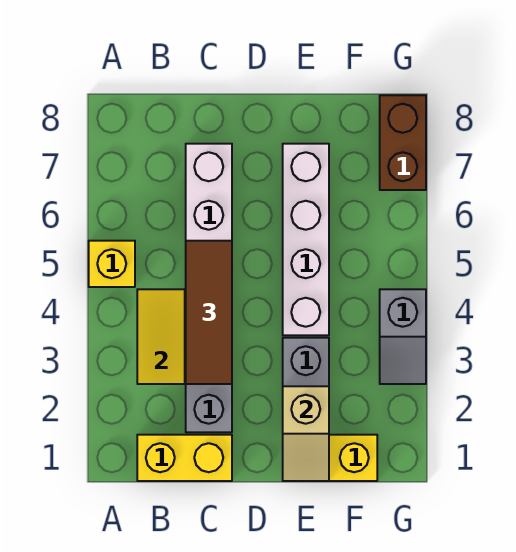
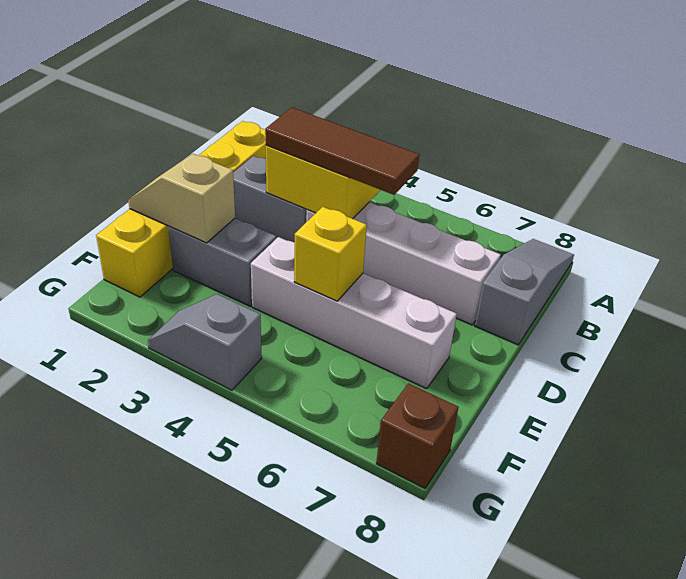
yellow brick A5 level 1 -> yellow brick E5 level 2
none -> grey slope A8:C8 level 1 top C
brown brick G7:G8 level 1 -> brown brick G8 level 1

